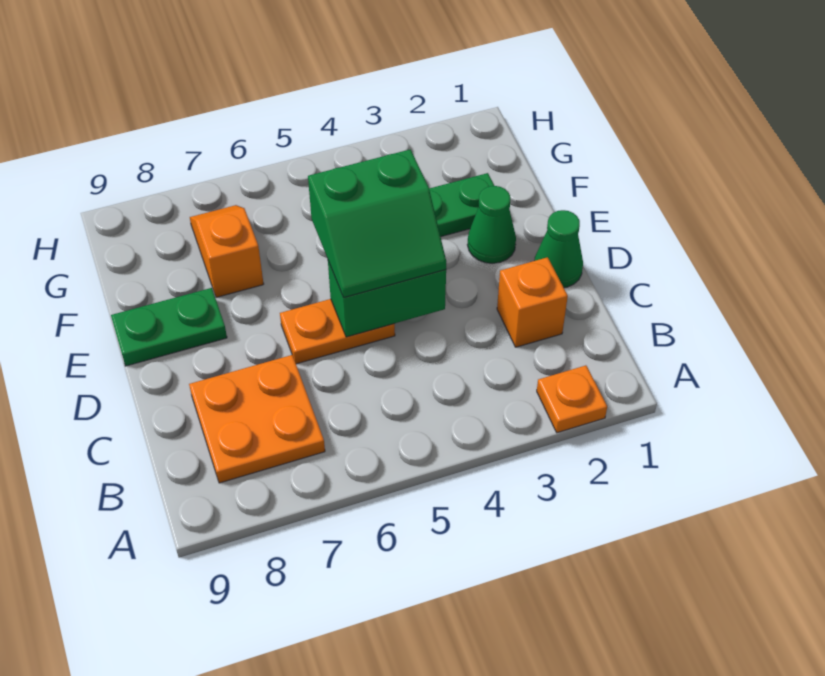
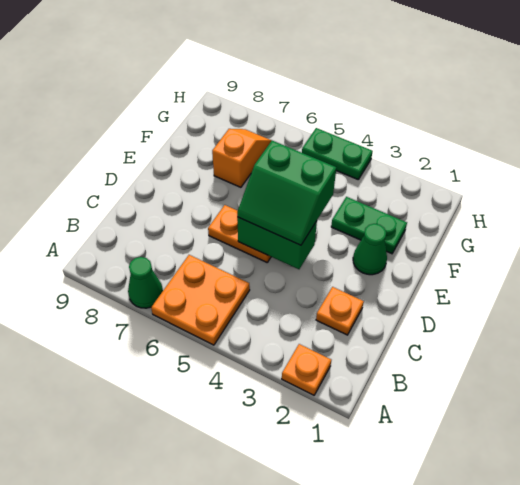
orange plate B7:C8 level 1 -> orange plate A5:B6 level 1
orange brick C2 level 1 -> orange plate C2 level 1
green cone D1 level 1 -> green cone A7 level 1
green plate E8:E9 level 1 -> green plate H4:H5 level 1

